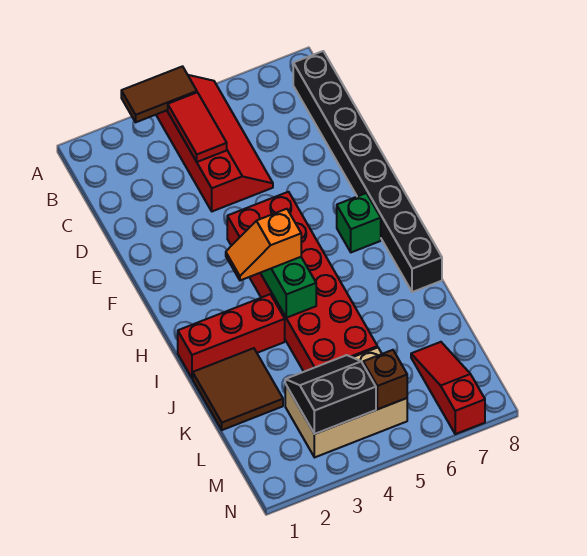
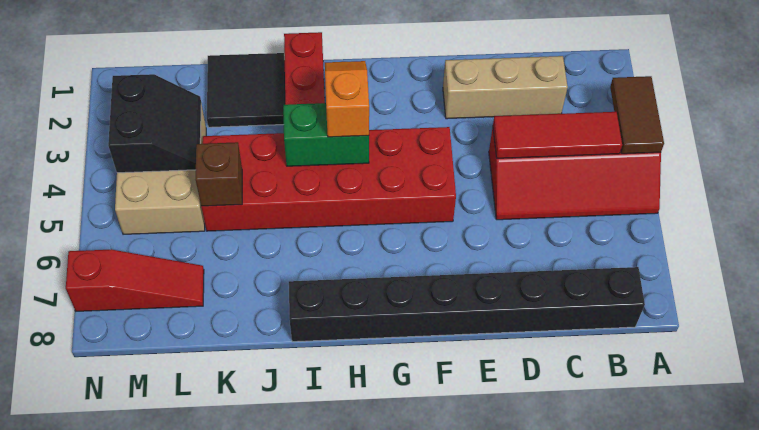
red tile B4:C4 level 2 -> red tile B4:D4 level 2
none -> tan brick C2:E2 level 1
green brick G7 level 1 -> none
brown tile J1:K2 level 1 -> black tile J1:K2 level 1
brown brick M5 level 2 -> brown brick K5 level 2

